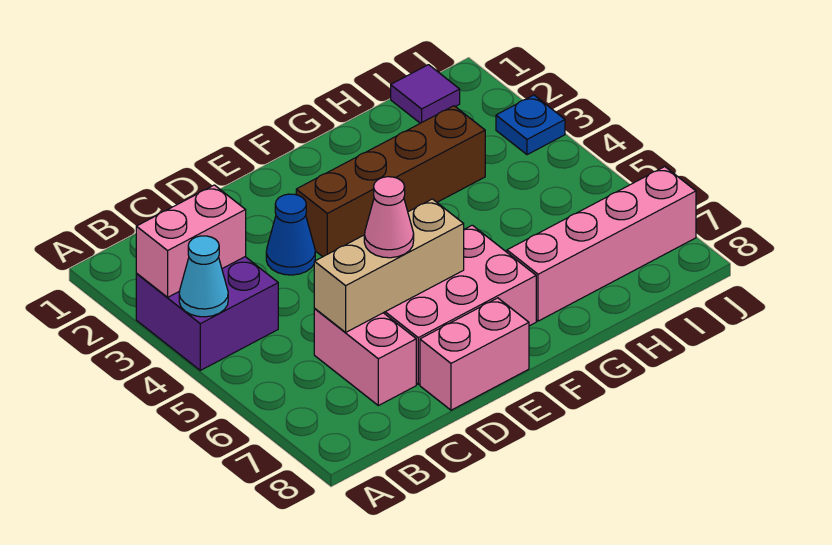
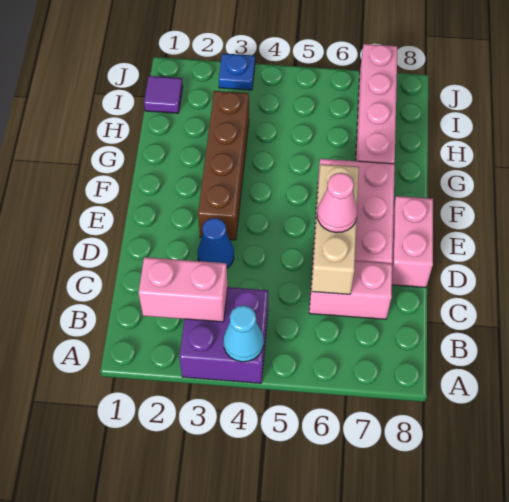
pink brick A3:B3 level 2 -> pink brick B2:B3 level 2

